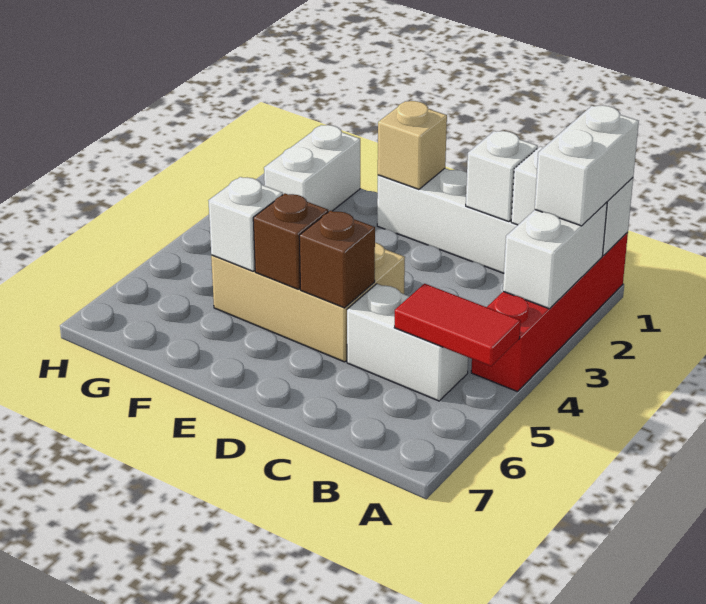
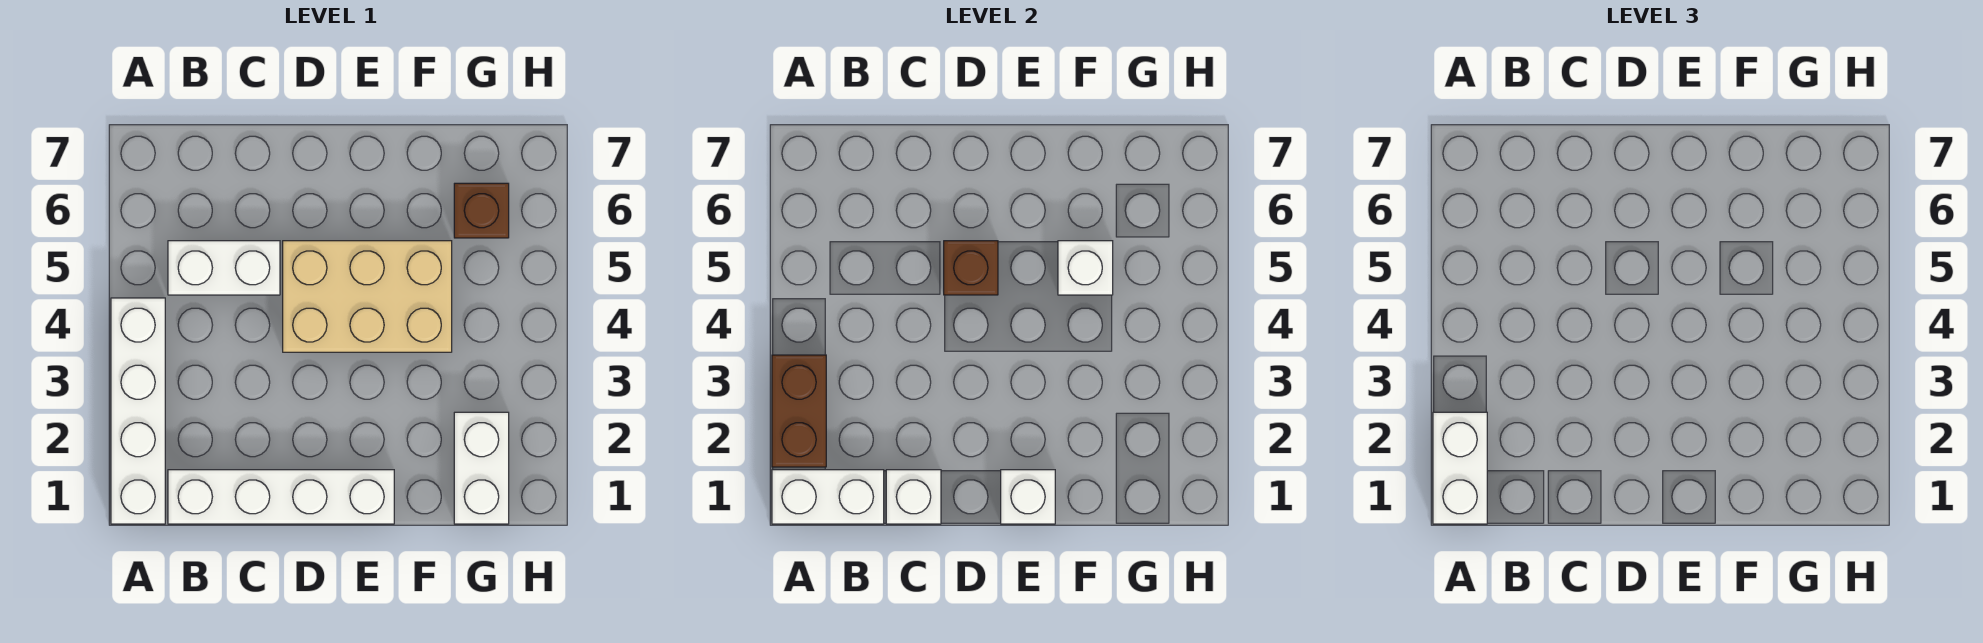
red brick A1:A4 level 1 -> white brick A1:A4 level 1
white brick A2:A3 level 2 -> brown brick A2:A3 level 2
red tile A5:B5 level 2 -> none
tan brick E1 level 2 -> white brick E1 level 2
brown brick E5 level 2 -> brown brick G6 level 1

